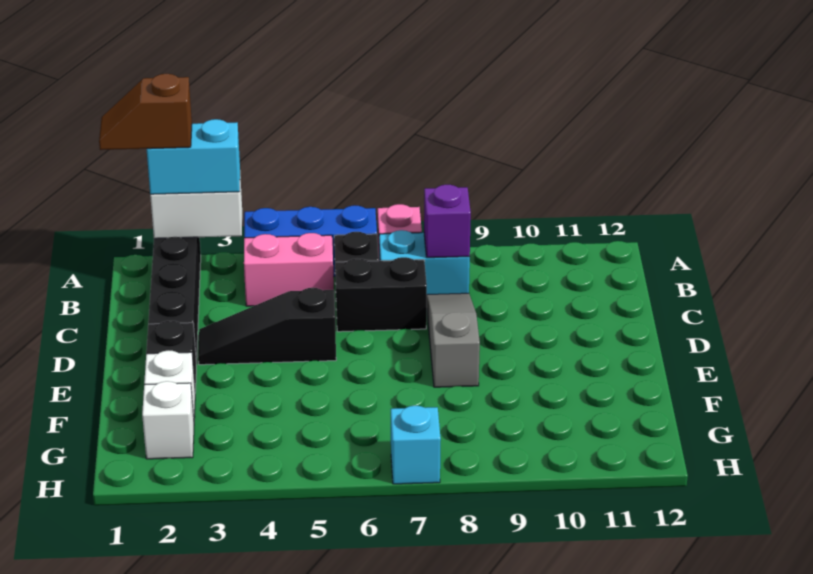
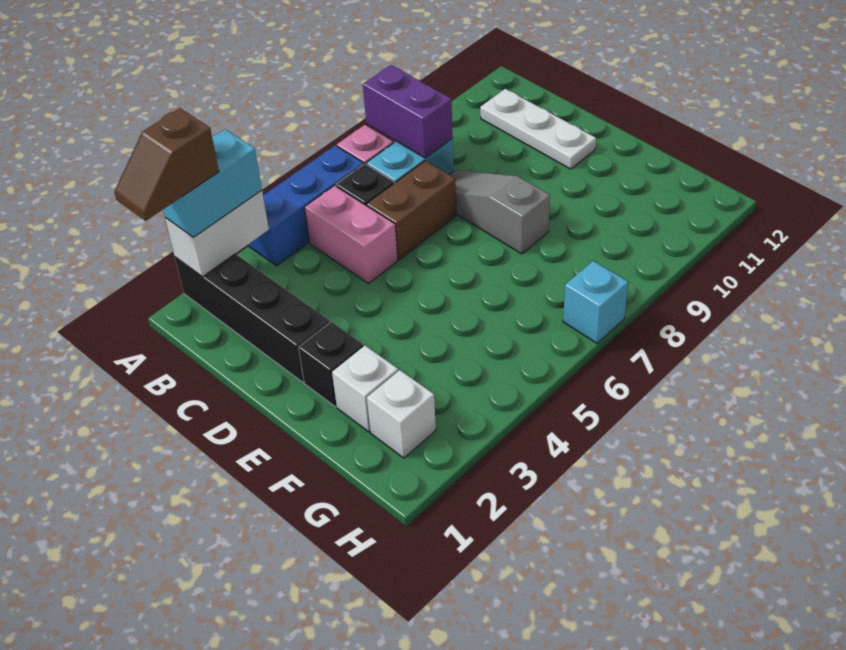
pink brick B4:B5 level 1 -> pink brick B5:C5 level 1
purple brick B8 level 2 -> purple brick A8:B8 level 2
none -> white plate B11:D11 level 1
black brick C6:C7 level 1 -> brown brick C6:C7 level 1
black slope D3:D5 level 1 top 5 -> none

